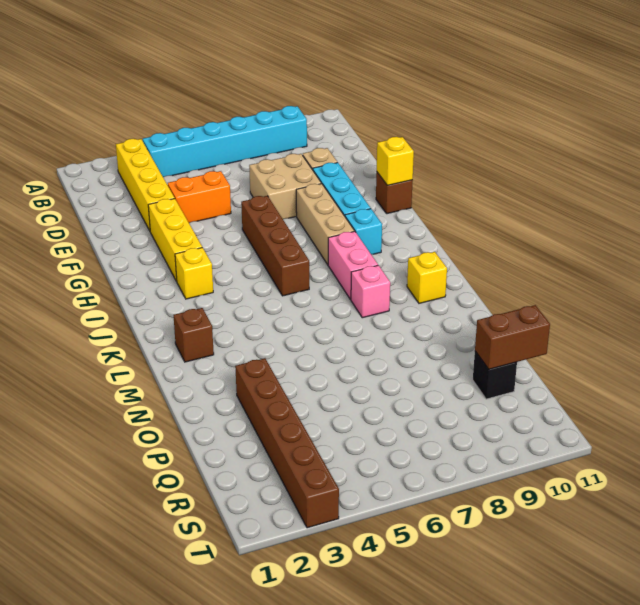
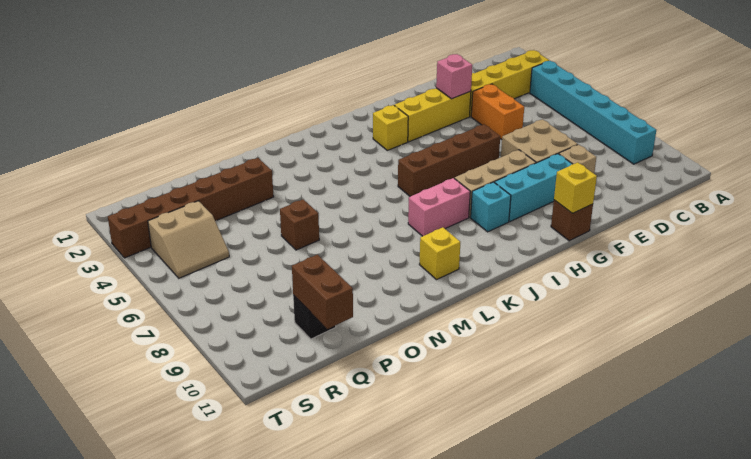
brown brick L2 level 1 -> brown brick O6 level 1
pink brick L8 level 1 -> pink brick F3 level 2
none -> tan slope R4:S5 level 1 top 4

